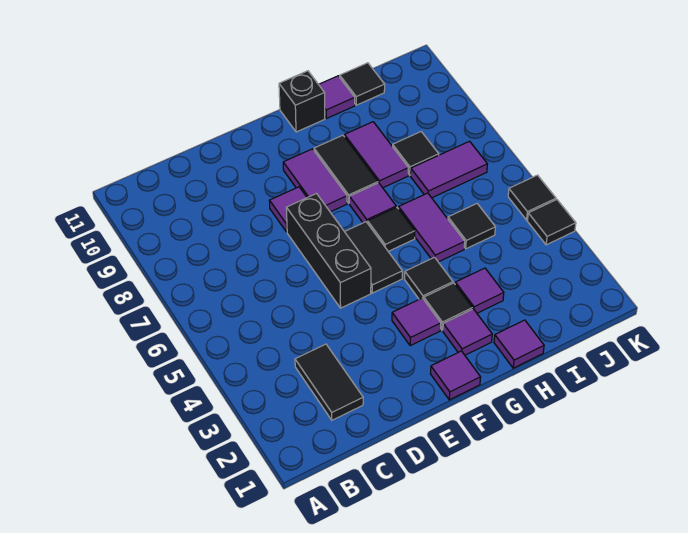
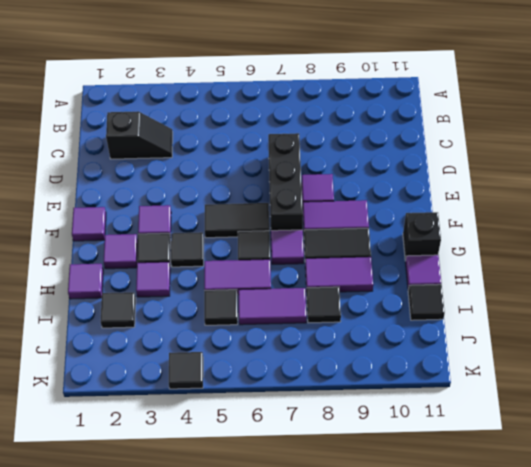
black tile C2:C3 level 1 -> black slope C2:C3 level 1 top 2
black brick E5:E7 level 1 -> black brick D7:F7 level 1
purple tile I7:J7 level 1 -> purple tile I6:I7 level 1
black tile K5 level 1 -> black tile I2 level 1

